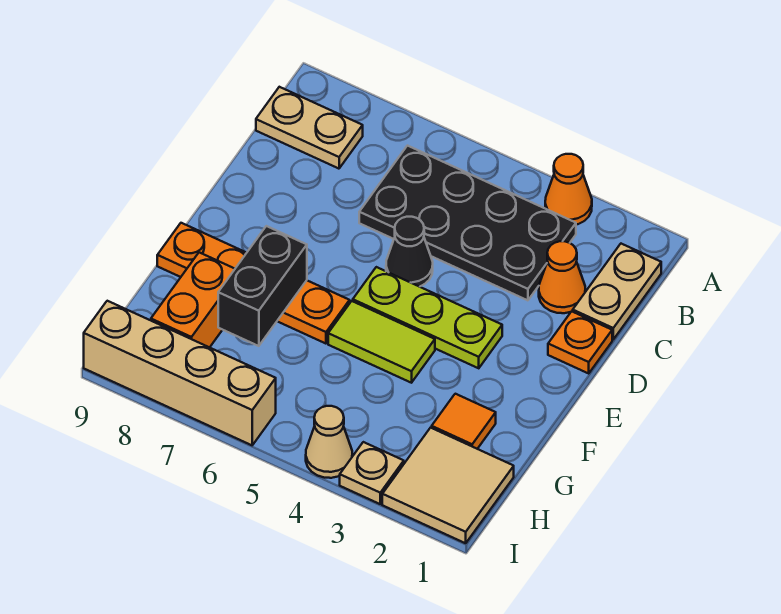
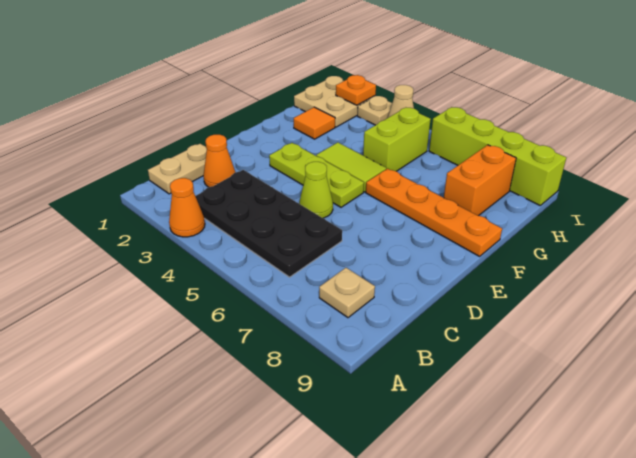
tan plate B8:B9 level 1 -> tan plate B8 level 1
orange plate D1 level 1 -> orange plate I2 level 2
black cone D5 level 1 -> lime cone D5 level 1
black brick F7:G7 level 2 -> none
none -> lime brick G5:H5 level 1
tan tile H1:I2 level 1 -> tan plate H1:I2 level 1
tan brick I6:I9 level 1 -> lime brick I6:I9 level 1

